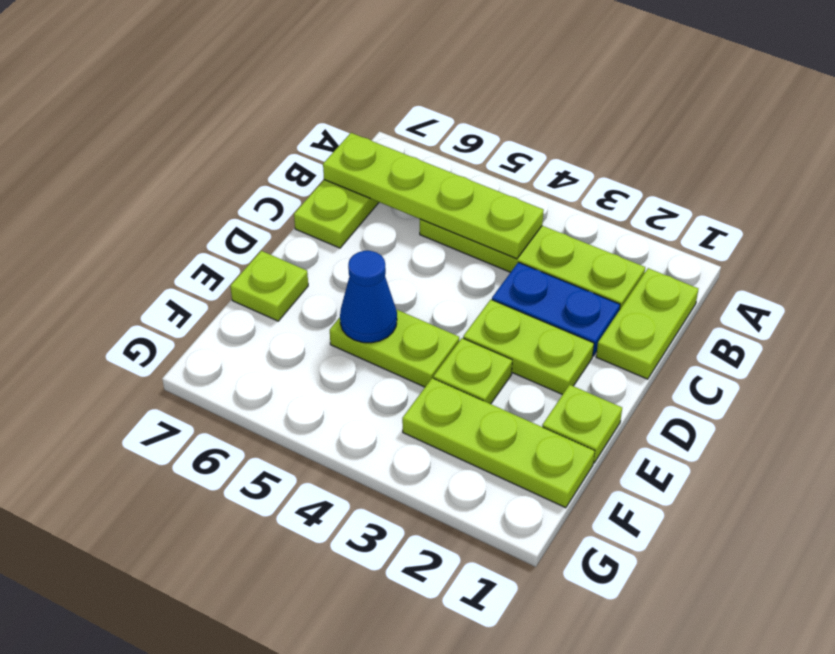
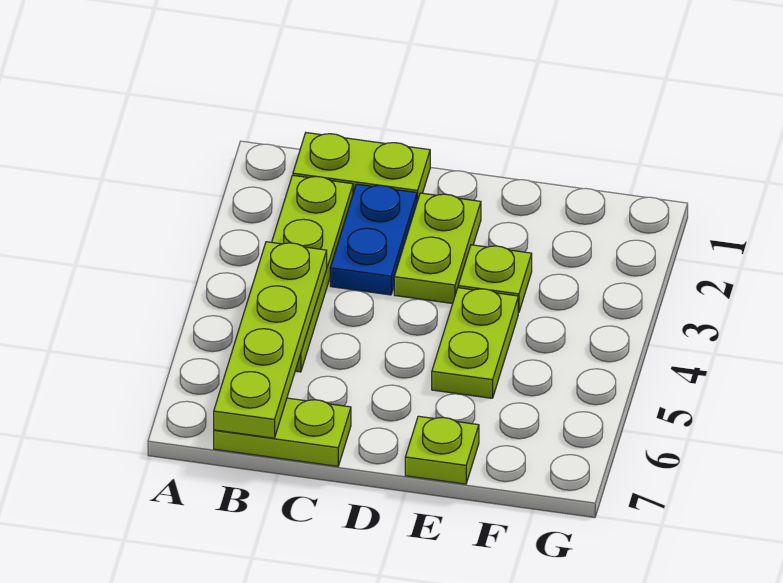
lime plate E1 level 1 -> none
blue cone E5 level 2 -> none
lime plate F1:F3 level 1 -> none

